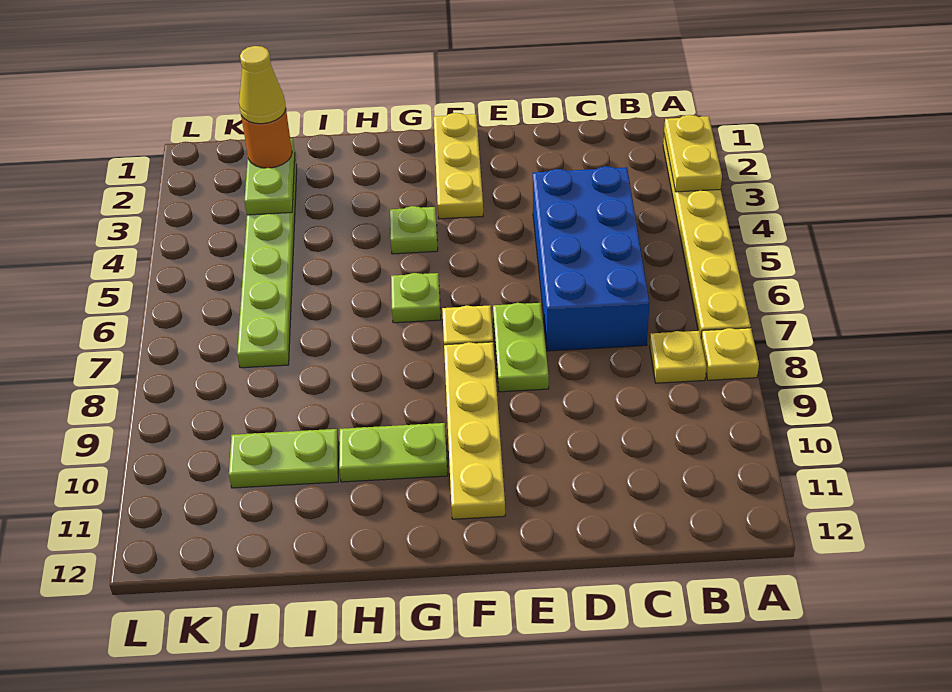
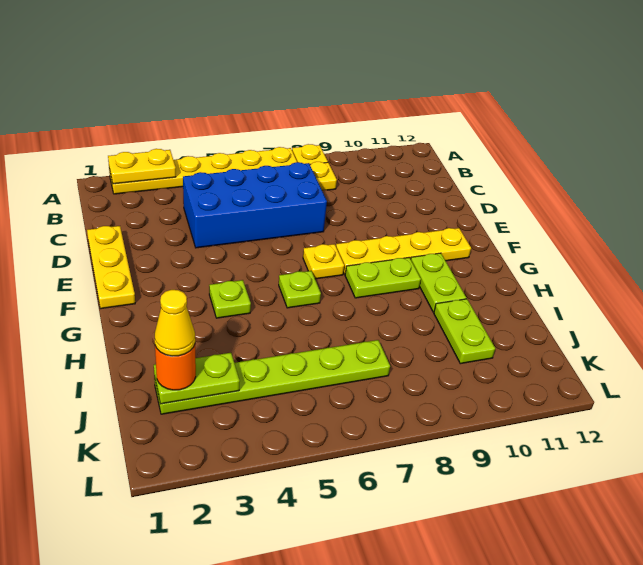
lime plate E7:E8 level 1 -> lime plate G8:G9 level 1
yellow plate F1:F3 level 1 -> yellow plate D1:F1 level 1

